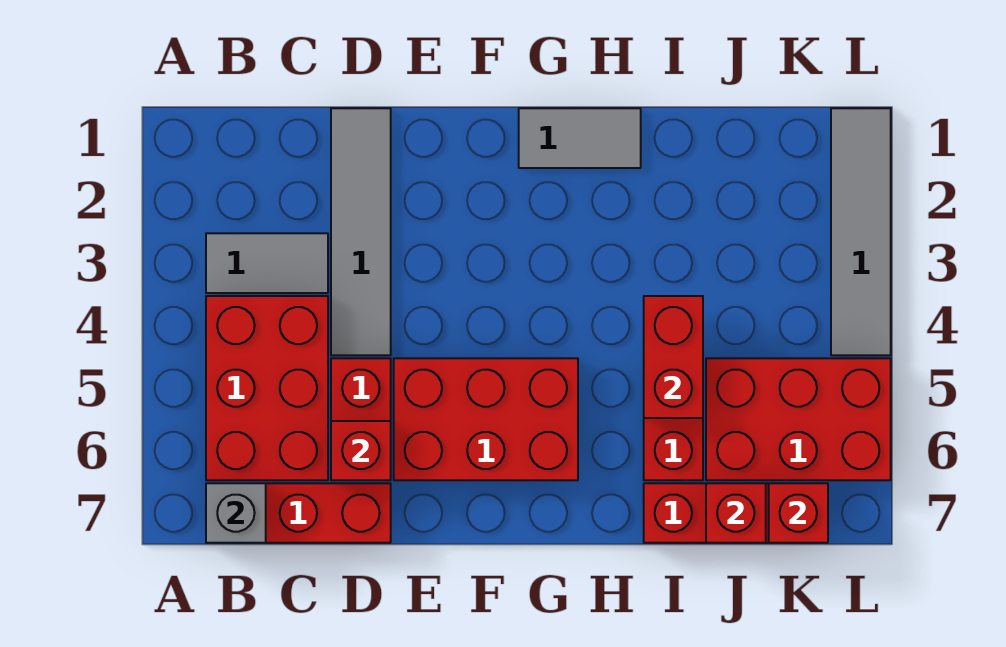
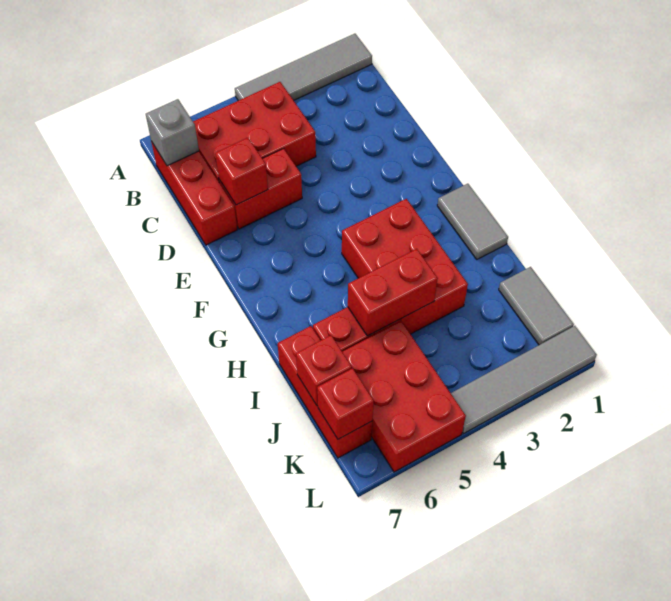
grey tile B3:C3 level 1 -> grey tile J1:K1 level 1
grey tile D1:D4 level 1 -> grey tile A1:A4 level 1
red brick E5:G6 level 1 -> red brick G3:I4 level 1

